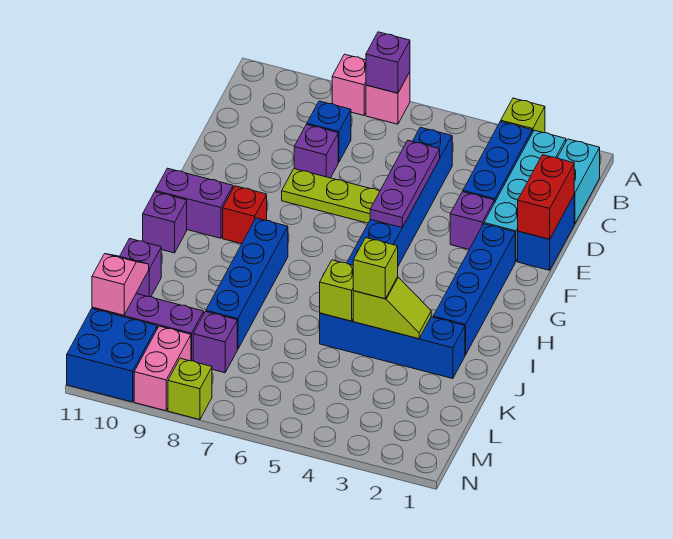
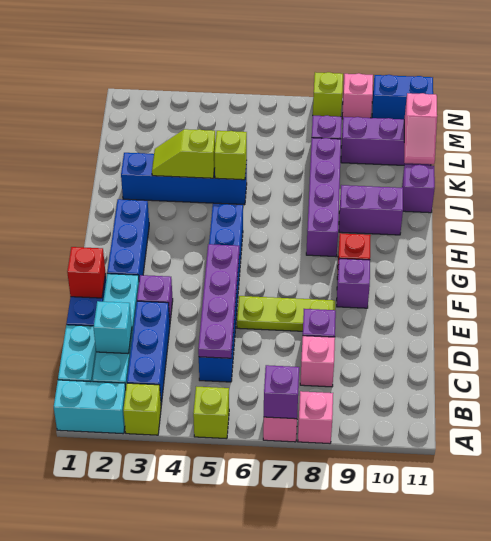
none -> cyan brick A1:A2 level 1
none -> cyan brick C2 level 2
blue brick C8 level 1 -> pink brick C8 level 1
red brick D1:E1 level 2 -> red brick E1 level 2
purple plate D5:F5 level 2 -> purple plate C5:F5 level 2
blue brick F2:I2 level 1 -> blue brick F2:H2 level 1
purple brick G10:G11 level 1 -> purple brick I9:I10 level 1
blue brick H8:K8 level 1 -> purple brick H8:K8 level 1
purple brick H11 level 1 -> purple brick F9 level 1
lime brick J4 level 3 -> lime brick A5 level 1
pink brick M9:N9 level 1 -> pink brick N9 level 1
blue brick M10:N11 level 1 -> blue brick N10:N11 level 1

